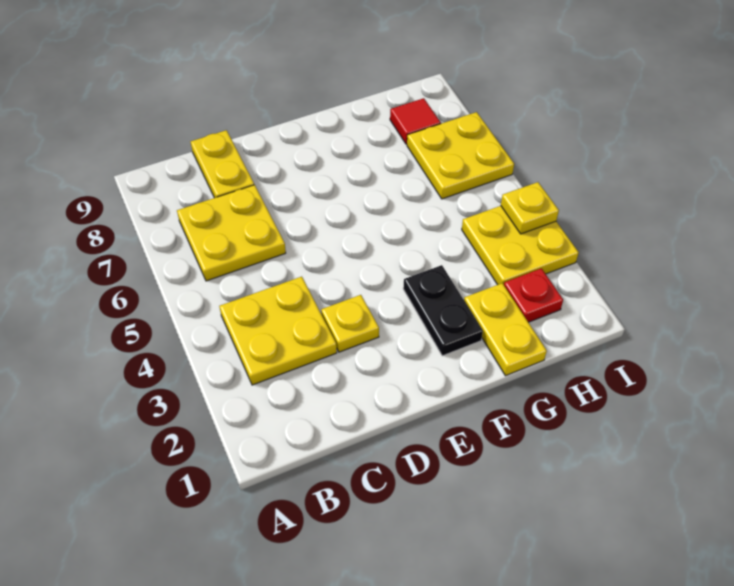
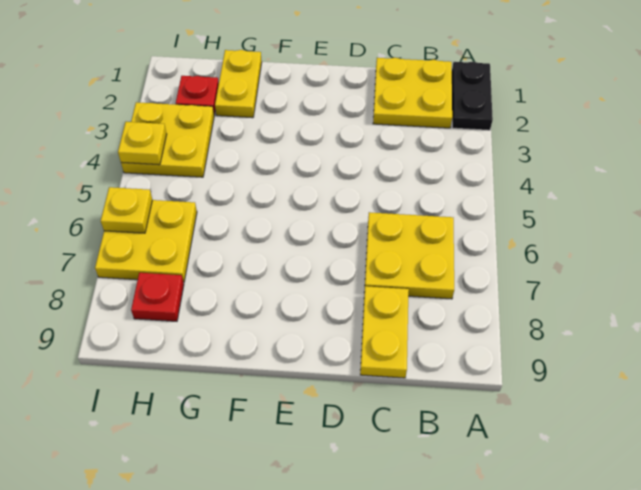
yellow plate B3:C4 level 1 -> yellow plate B1:C2 level 1
yellow plate D3 level 1 -> yellow plate I6 level 2
black plate F2:F3 level 1 -> black plate A1:A2 level 1
red tile H8 level 1 -> red plate H8 level 1

